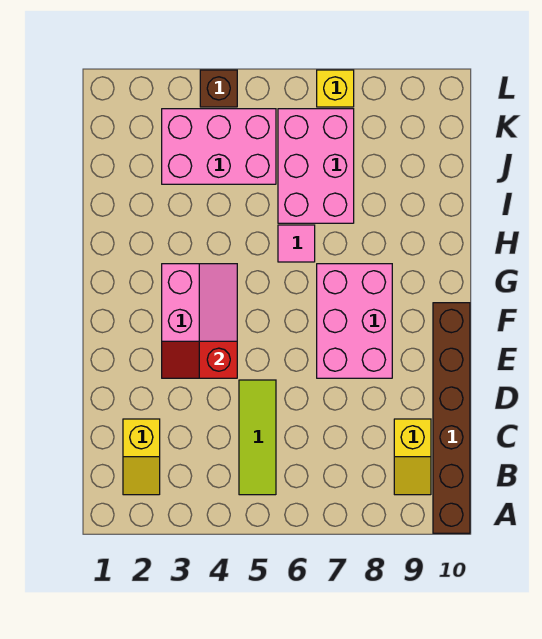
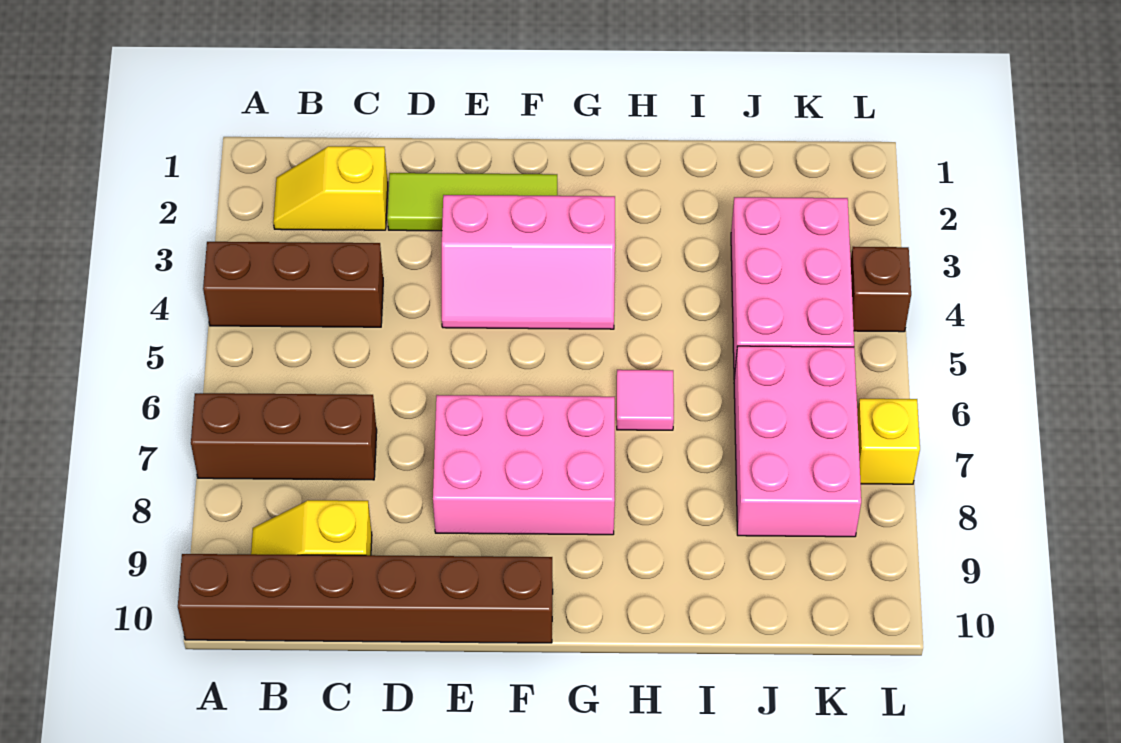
none -> brown brick A4:C4 level 1
none -> brown brick A7:C7 level 1
lime tile B5:D5 level 1 -> lime tile D2:F2 level 1
red slope E3:E4 level 2 top 4 -> none
pink brick I6:K7 level 1 -> pink brick J6:K8 level 1

